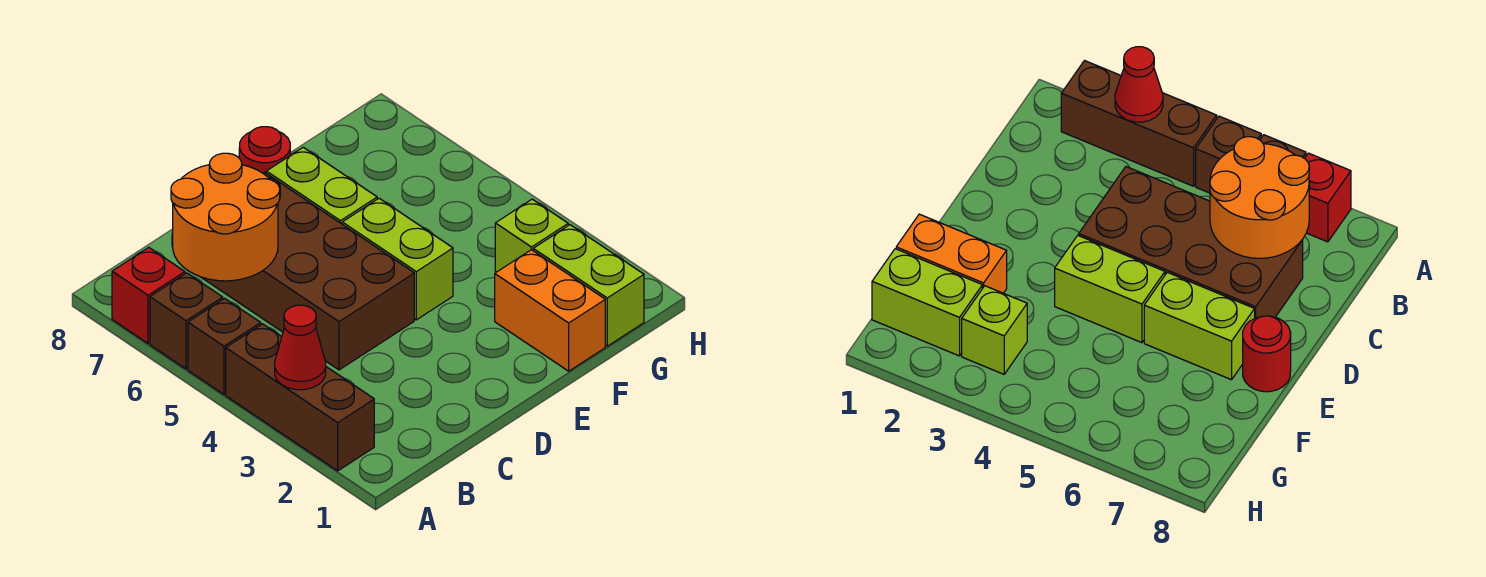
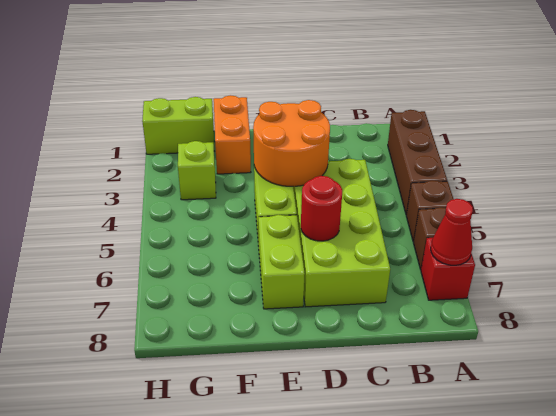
red cone A3 level 2 -> red cone A7 level 2
orange round brick B6:C7 level 2 -> orange round brick D3:E4 level 2
brown brick C4:D7 level 1 -> lime brick C4:D7 level 1
red round brick E8 level 1 -> red round brick D6 level 2
lime brick G1:G2 level 1 -> lime brick G1:H1 level 1

